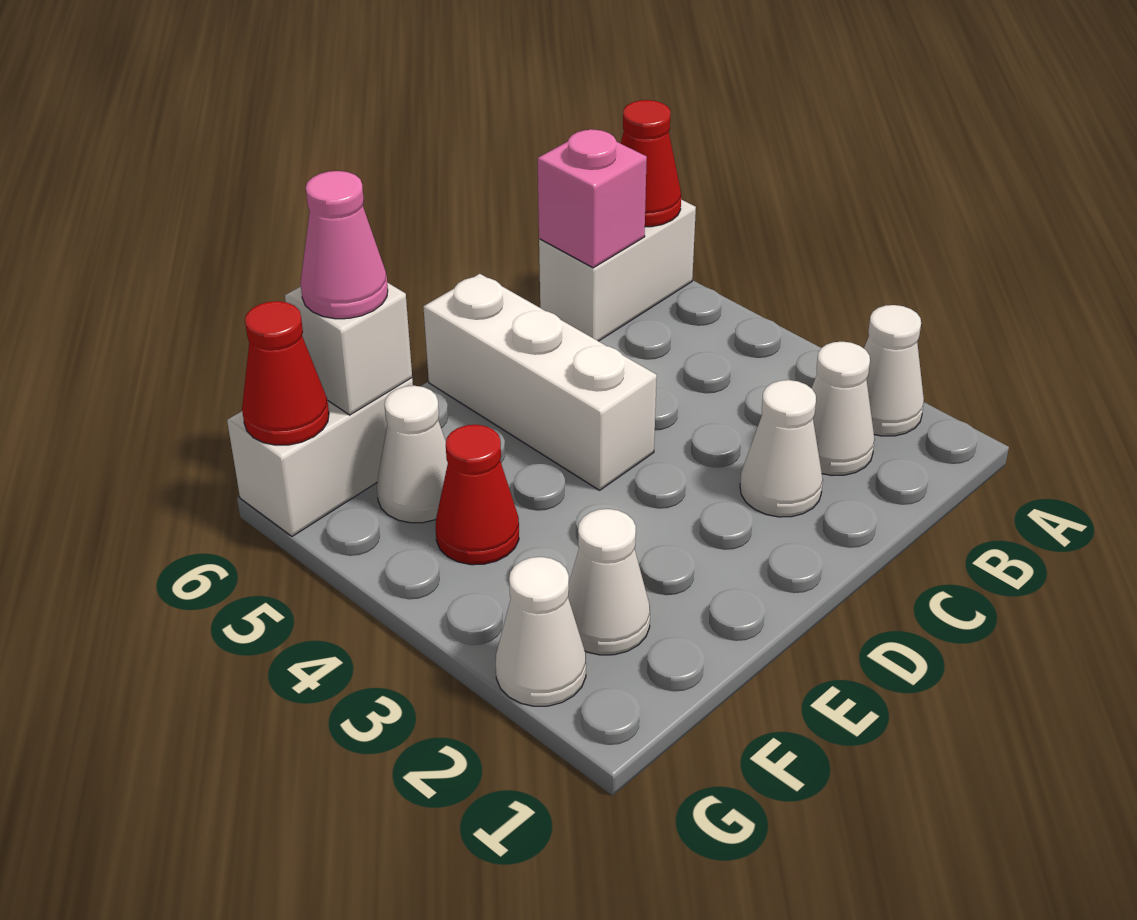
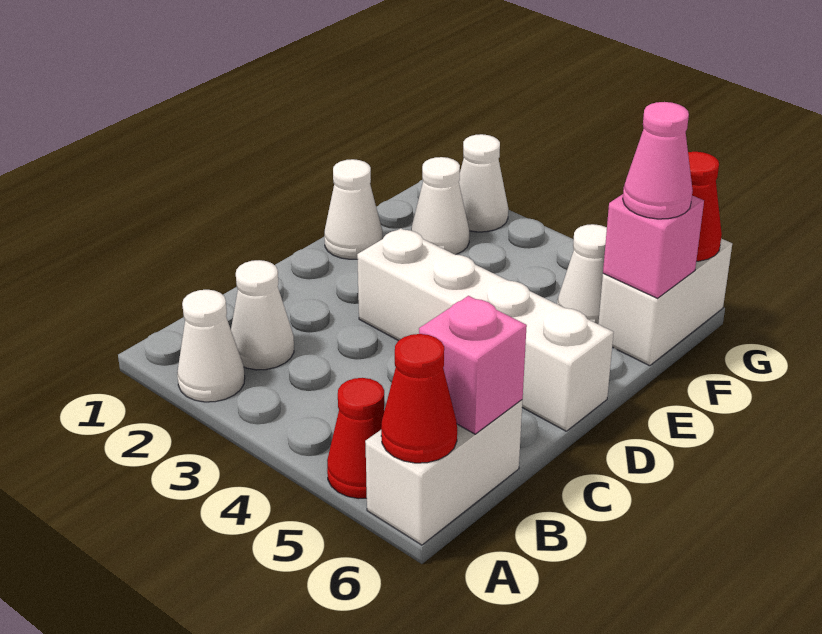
white cone C2 level 1 -> white cone E1 level 1
white brick D4:D6 level 1 -> white brick D3:D6 level 1
red cone F4 level 1 -> red cone A5 level 1
white brick F6 level 2 -> pink brick F6 level 2

